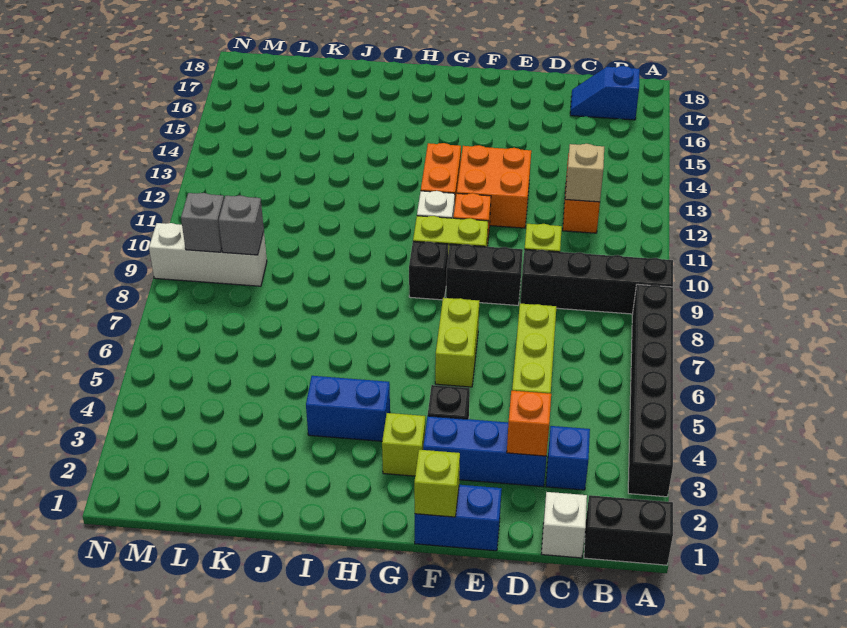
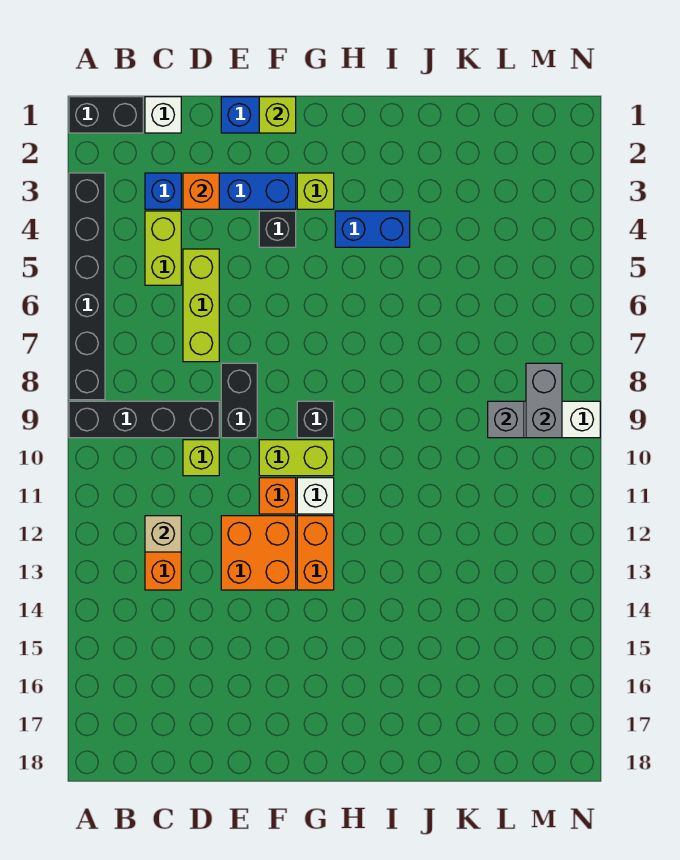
blue slope B17:C17 level 1 top B -> none
black brick E9:F9 level 1 -> black brick E8:E9 level 1
lime brick F6:F7 level 1 -> lime brick C4:C5 level 1
grey brick M9 level 2 -> grey brick M8:M9 level 2

